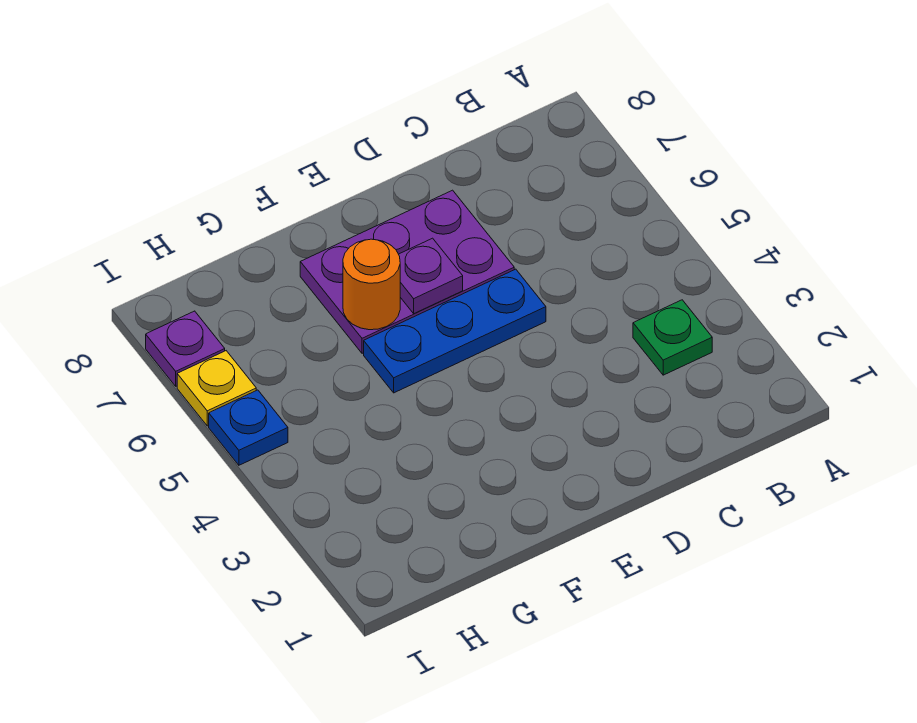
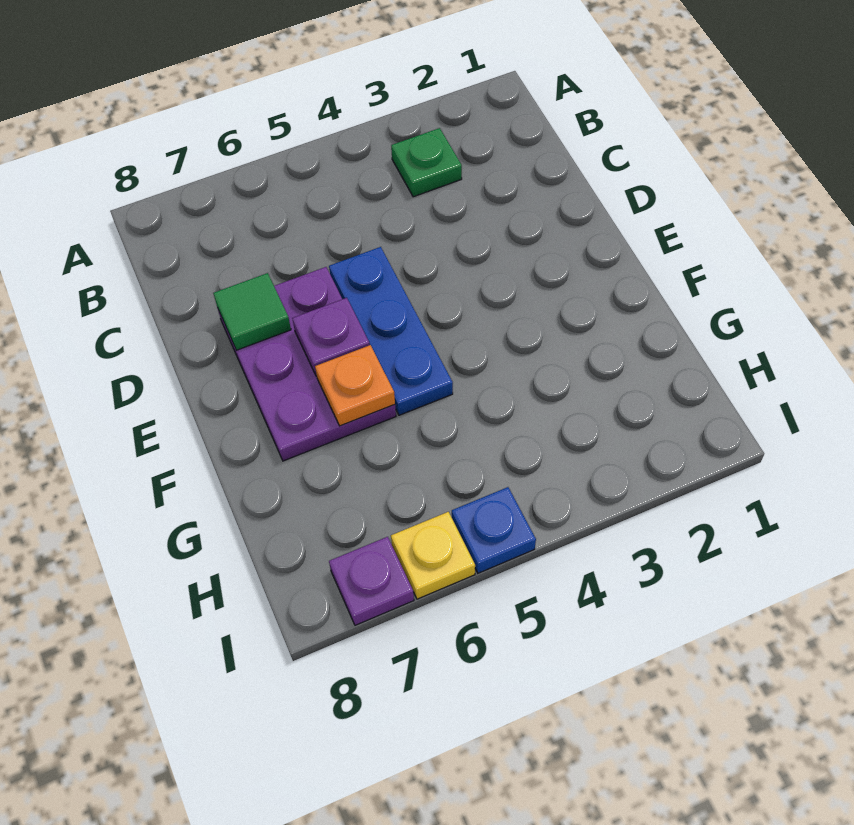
none -> green tile D7 level 2
orange round brick F6 level 2 -> orange plate F6 level 2

